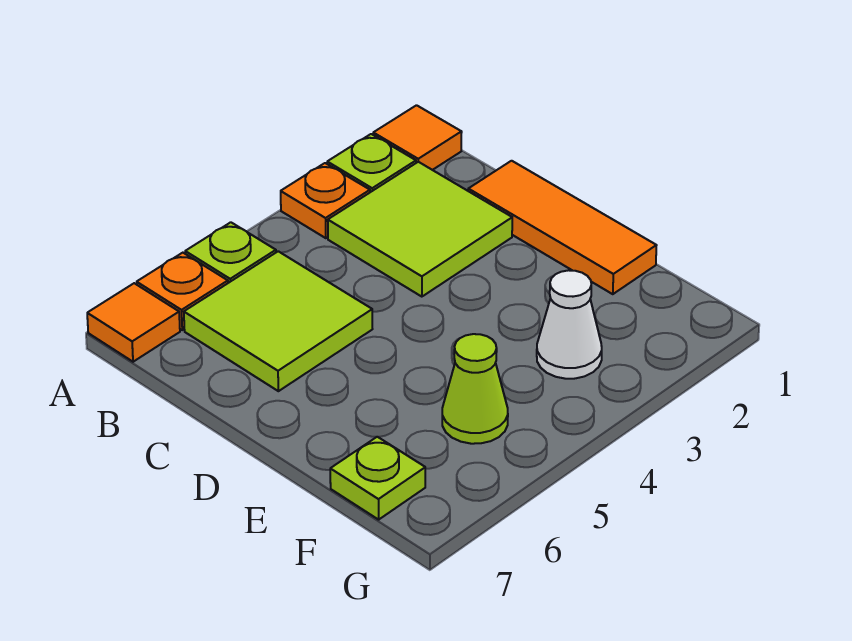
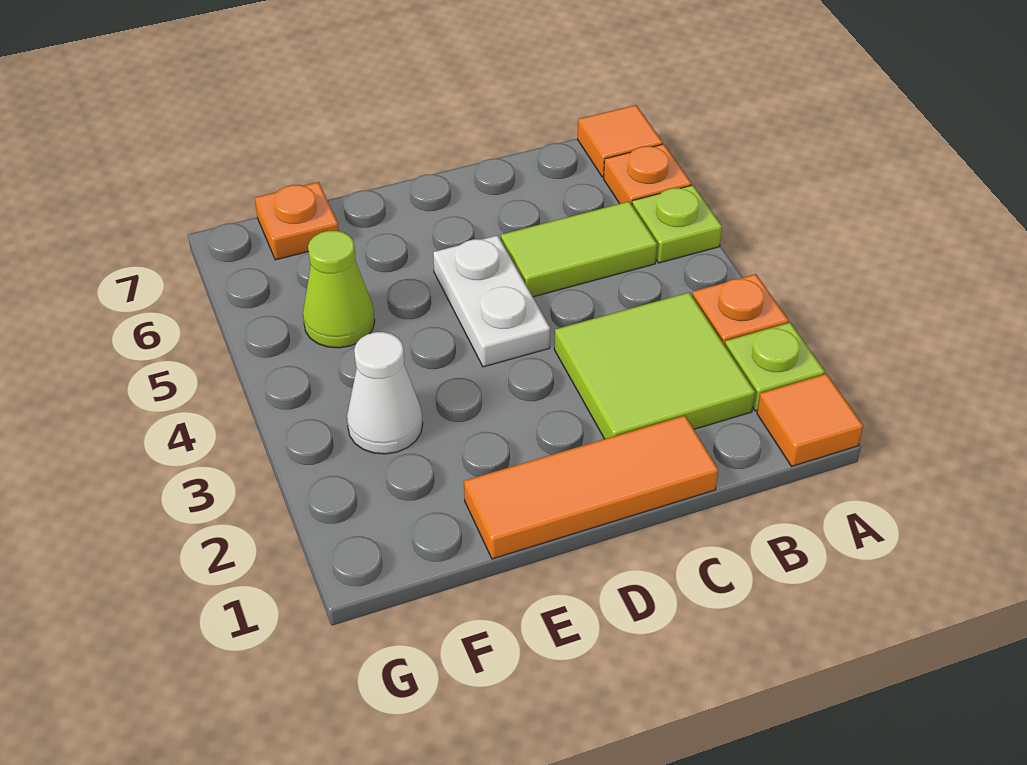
lime tile B5:C6 level 1 -> lime tile B5:C5 level 1
none -> white plate D4:D5 level 1
lime plate F7 level 1 -> orange plate F7 level 1

